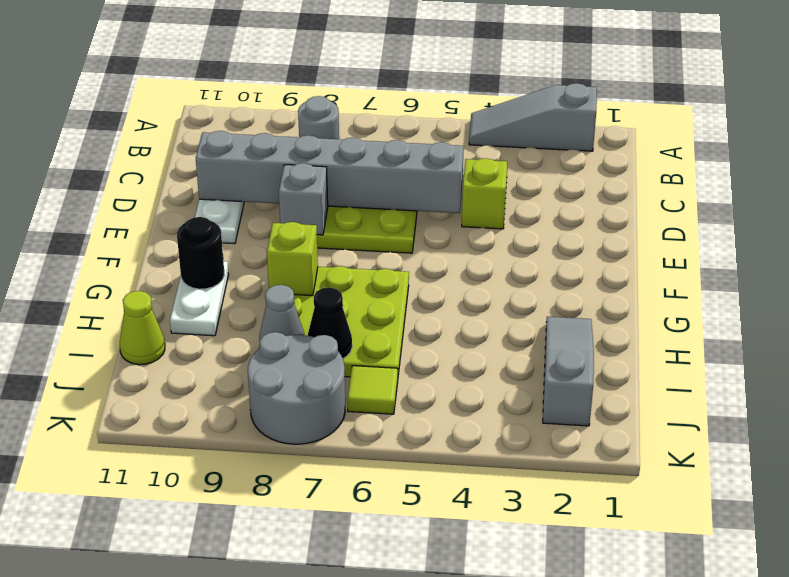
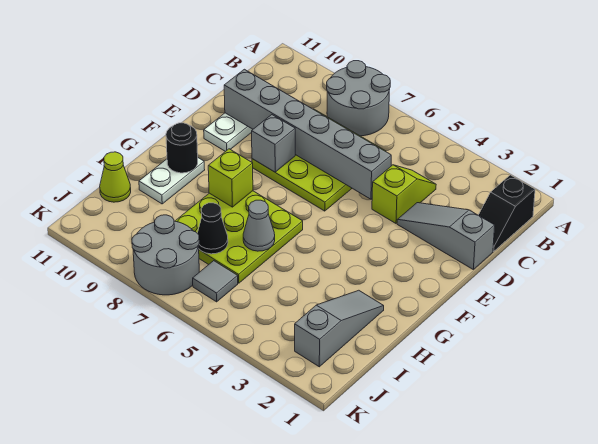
grey slope A2:A4 level 1 top 2 -> grey slope D1:D3 level 1 top 1
none -> black slope B1:C1 level 1 top B
grey round brick B8 level 1 -> grey round brick A7:B8 level 1
grey cone I8 level 2 -> grey cone H6 level 2
lime tile J6 level 1 -> grey tile J6 level 1

